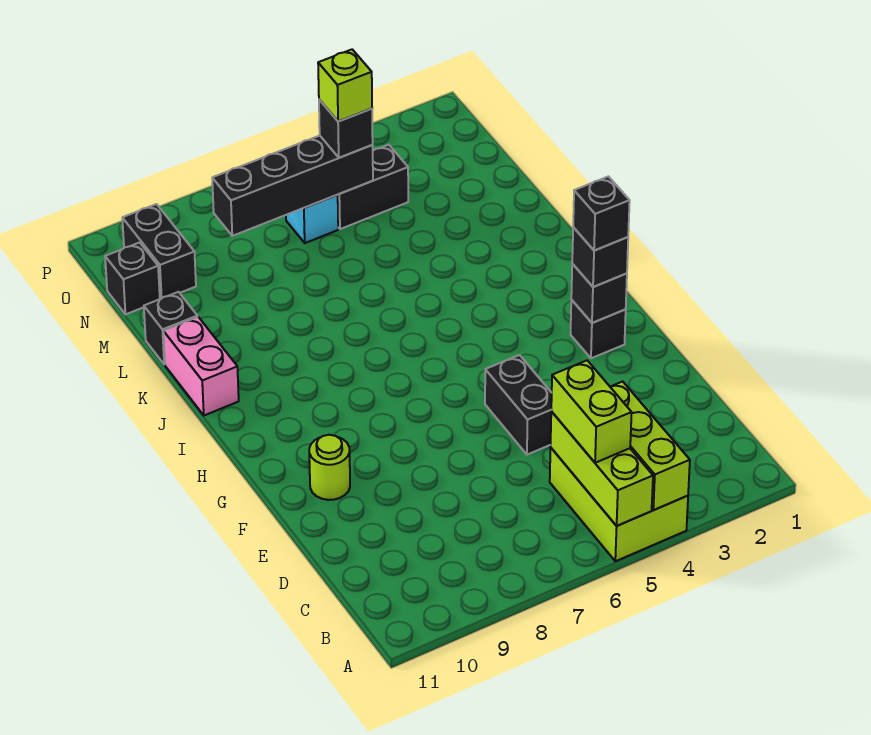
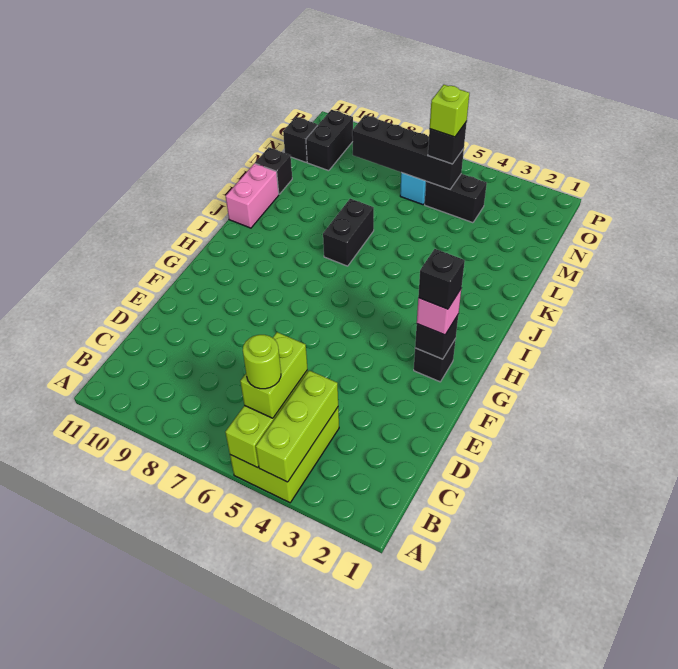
black brick E5:F5 level 1 -> black brick J7:K7 level 1
lime round brick F10 level 1 -> lime round brick B5 level 4
black brick G2 level 3 -> pink brick G2 level 3

